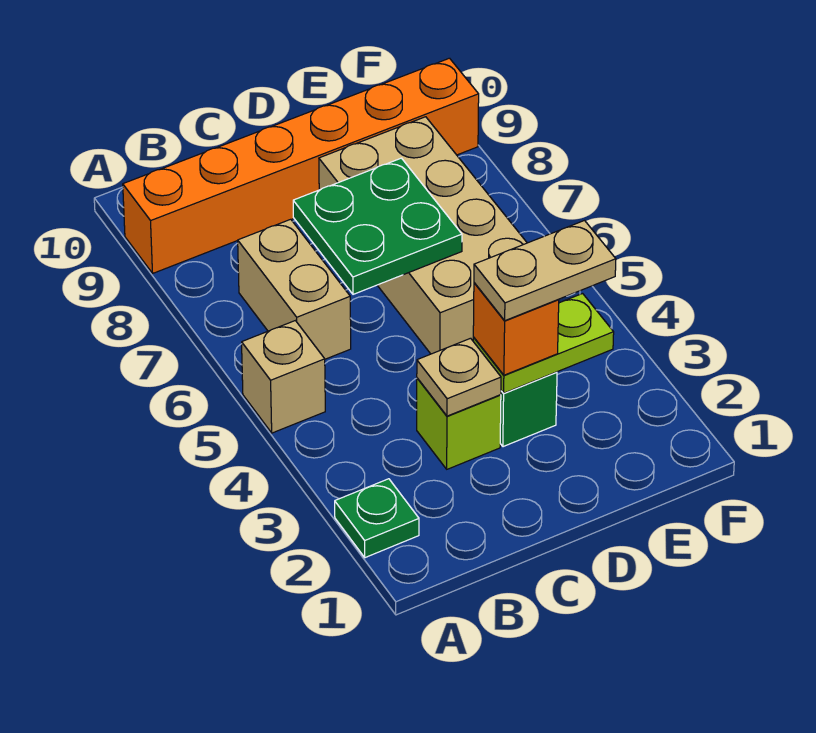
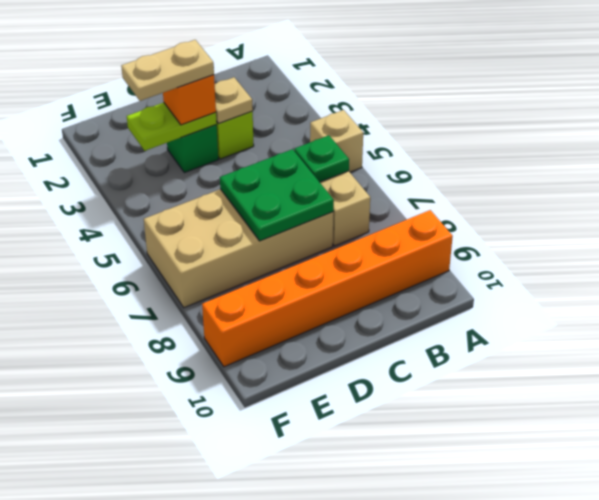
green plate A2 level 1 -> green plate B6 level 2
tan brick D5:E8 level 1 -> tan brick C6:F7 level 1

